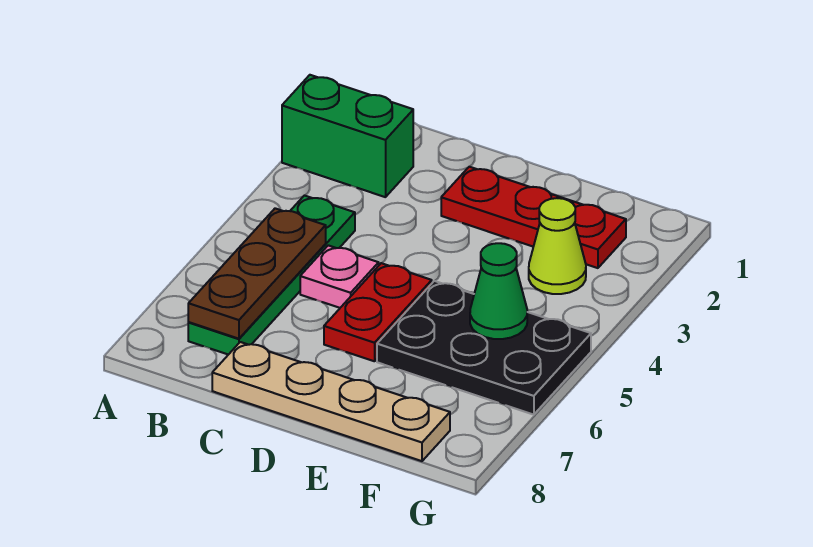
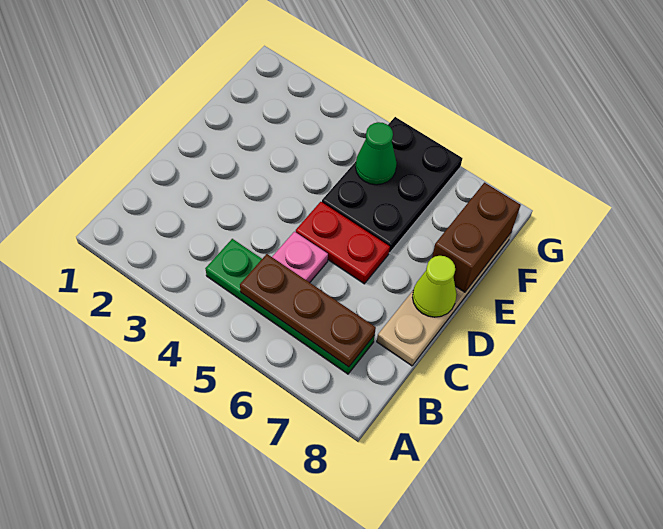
green brick A2:B2 level 1 -> none
red plate D2:F2 level 1 -> none
none -> brown brick E8:F8 level 2
lime cone F3 level 1 -> lime cone D8 level 2

